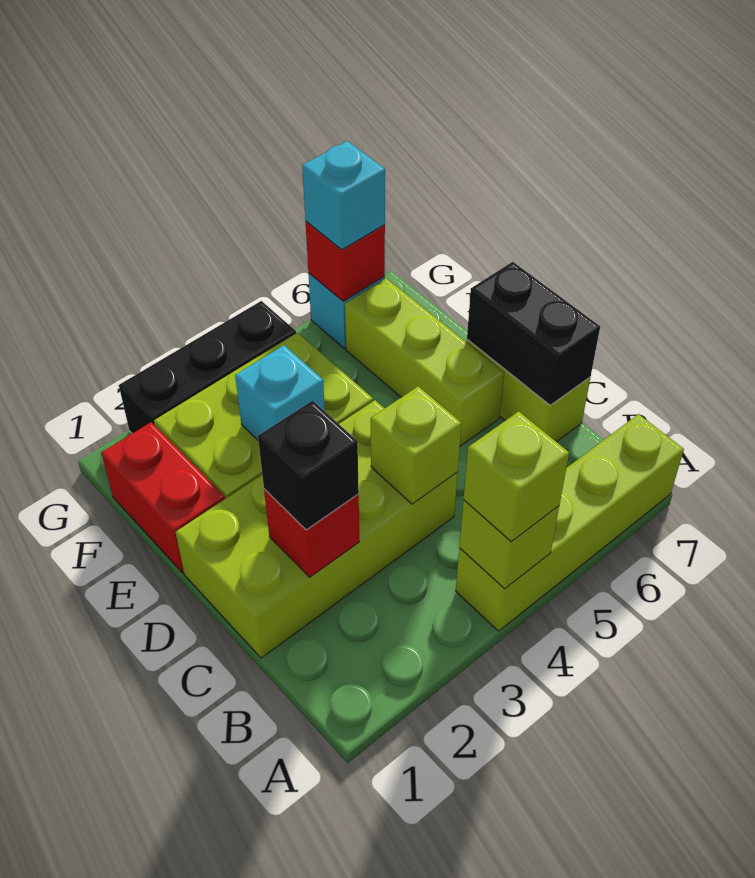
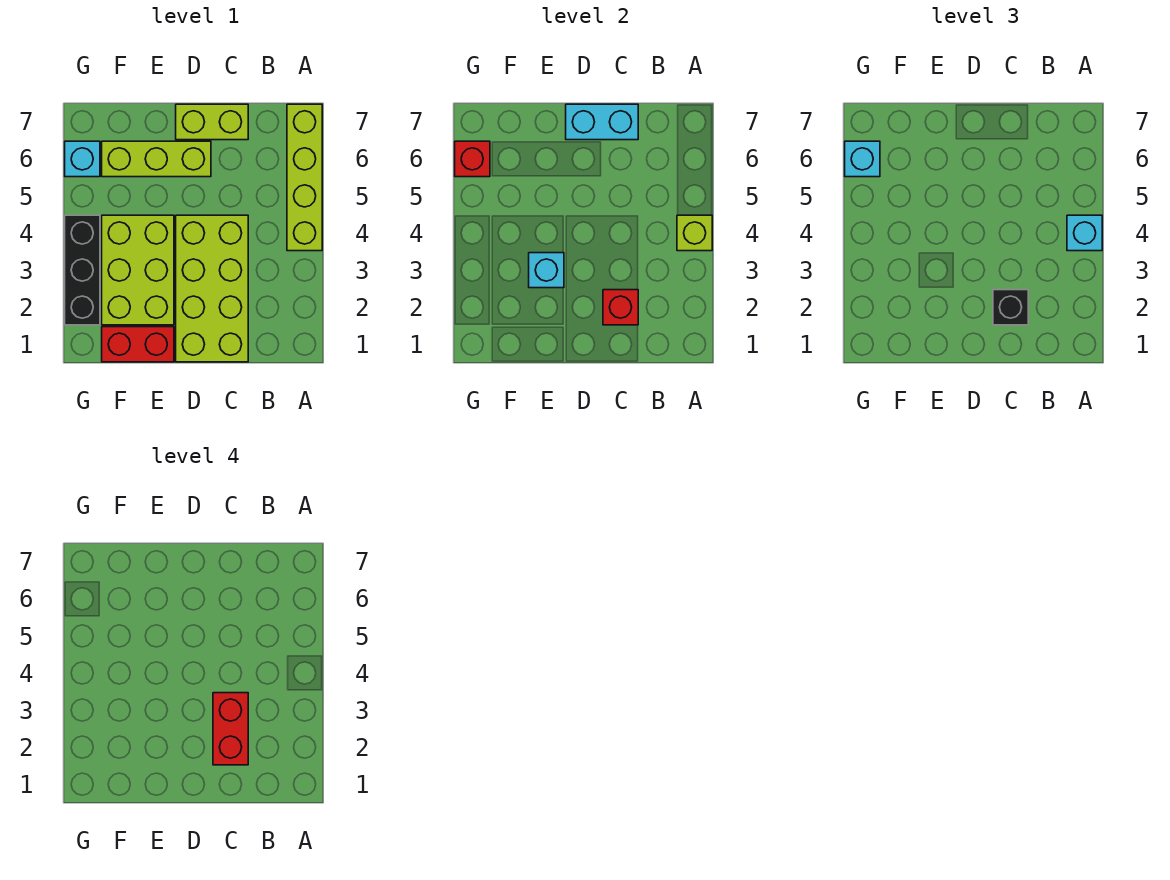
lime brick A4 level 3 -> cyan brick A4 level 3
none -> red brick C2:C3 level 4
lime brick C4 level 2 -> none
black brick C7:D7 level 2 -> cyan brick C7:D7 level 2

